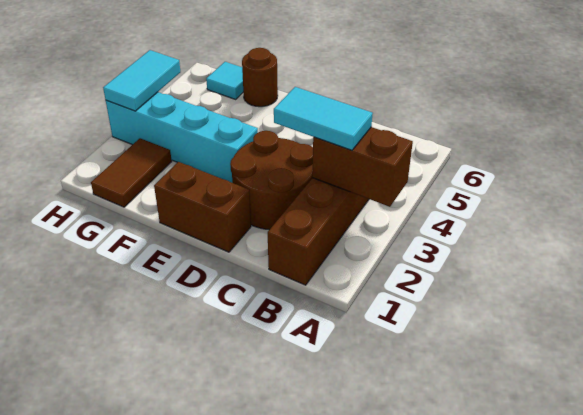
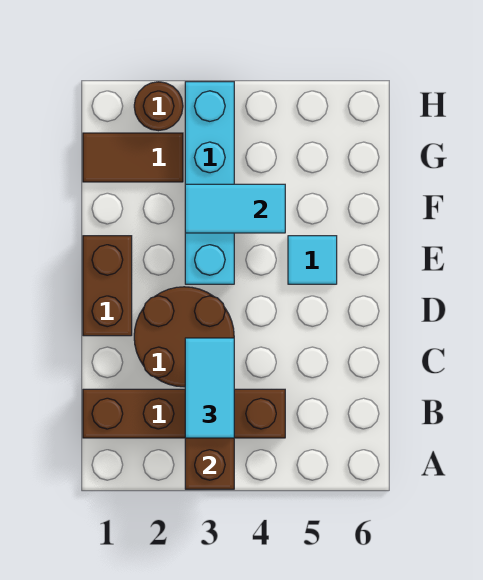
brown round brick F6 level 1 -> brown round brick H2 level 1
cyan tile G6 level 1 -> cyan tile E5 level 1
cyan tile H3:H4 level 2 -> cyan tile F3:F4 level 2

